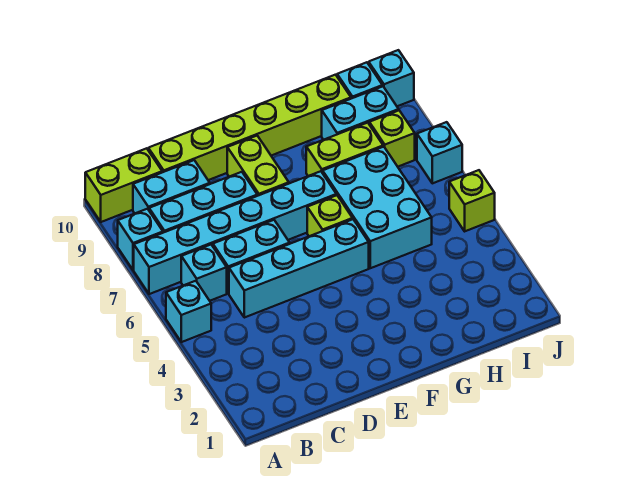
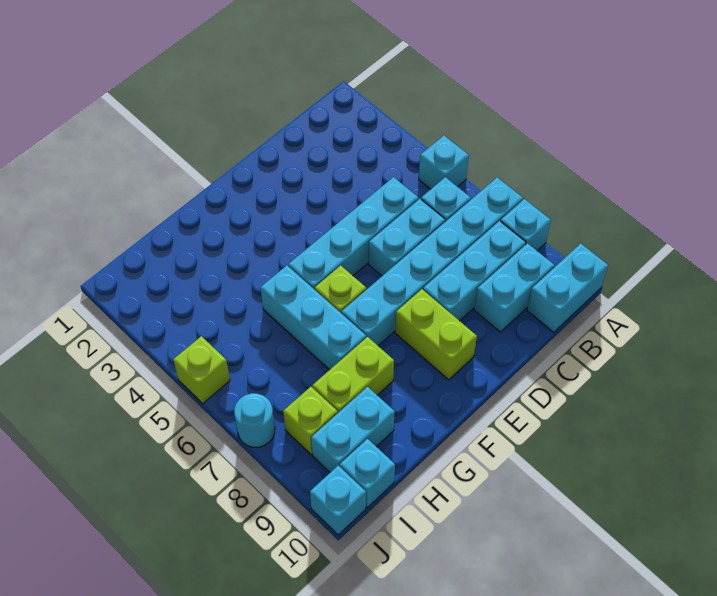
lime brick A10:B10 level 1 -> cyan brick A10:B10 level 1
lime brick C10:H10 level 1 -> none
cyan brick G5:H7 level 1 -> cyan brick G5:G7 level 1
cyan brick J7 level 1 -> cyan round brick J7 level 1

